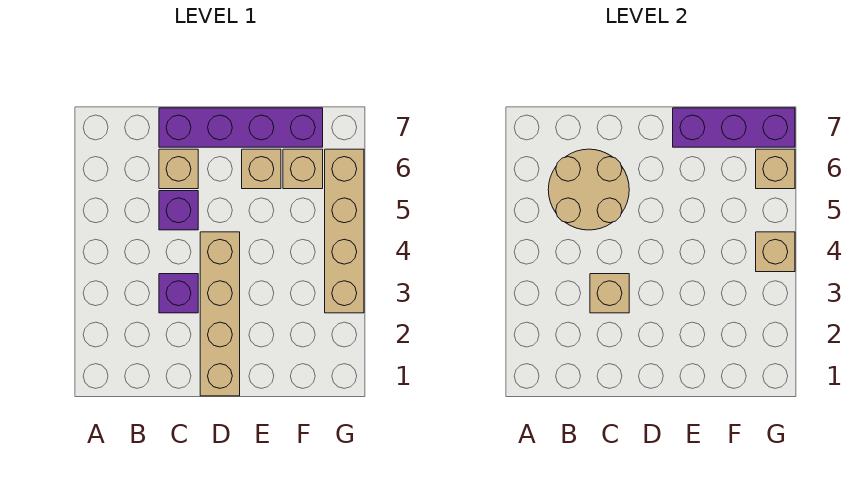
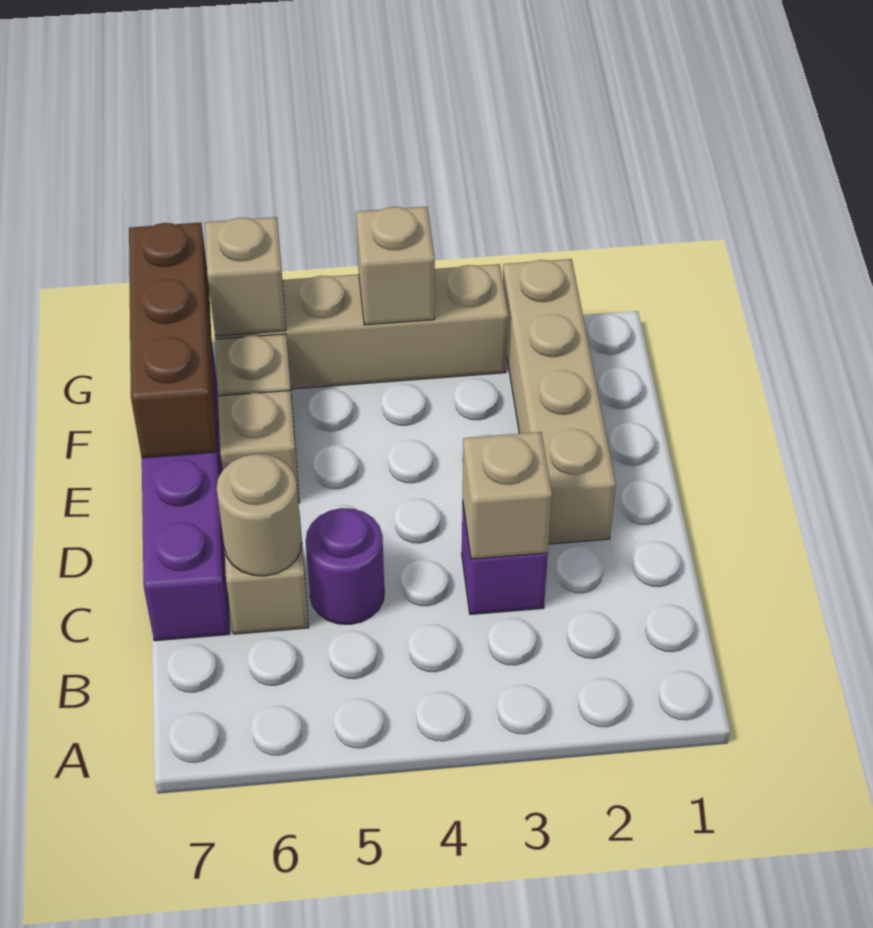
tan round brick B5:C6 level 2 -> tan round brick C6 level 2
purple brick C5 level 1 -> purple round brick C5 level 1
tan brick D1:D4 level 1 -> tan brick D2:G2 level 1
purple brick E7:G7 level 2 -> brown brick E7:G7 level 2

